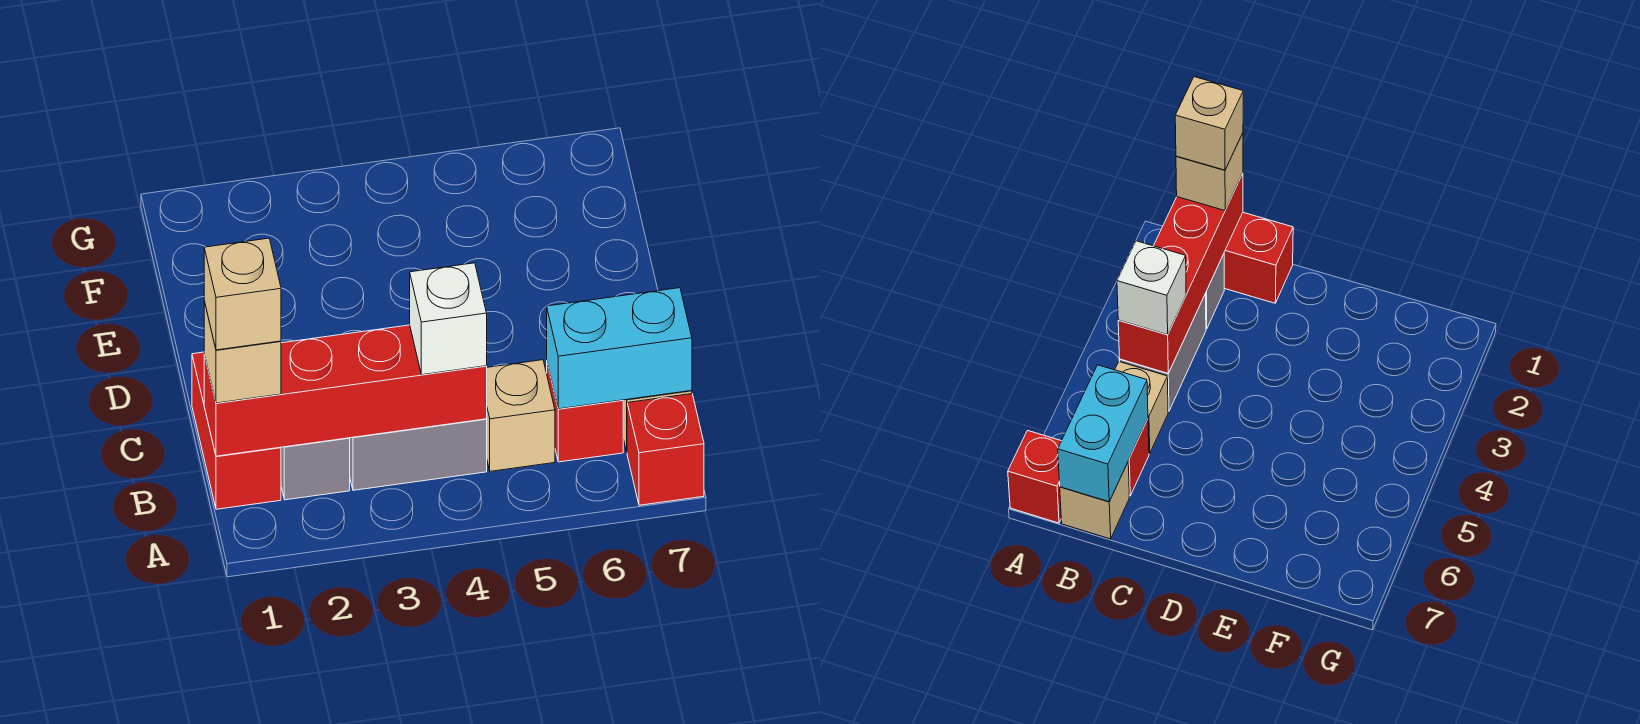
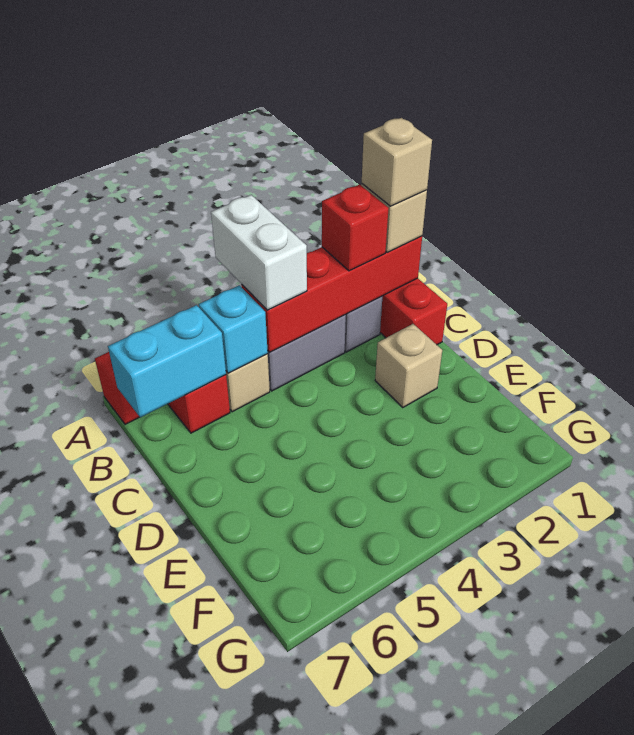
none -> red brick B2 level 3
white brick B4 level 3 -> white brick A4:B4 level 3
none -> cyan brick B5 level 2
tan brick B7 level 1 -> tan brick D2 level 1

